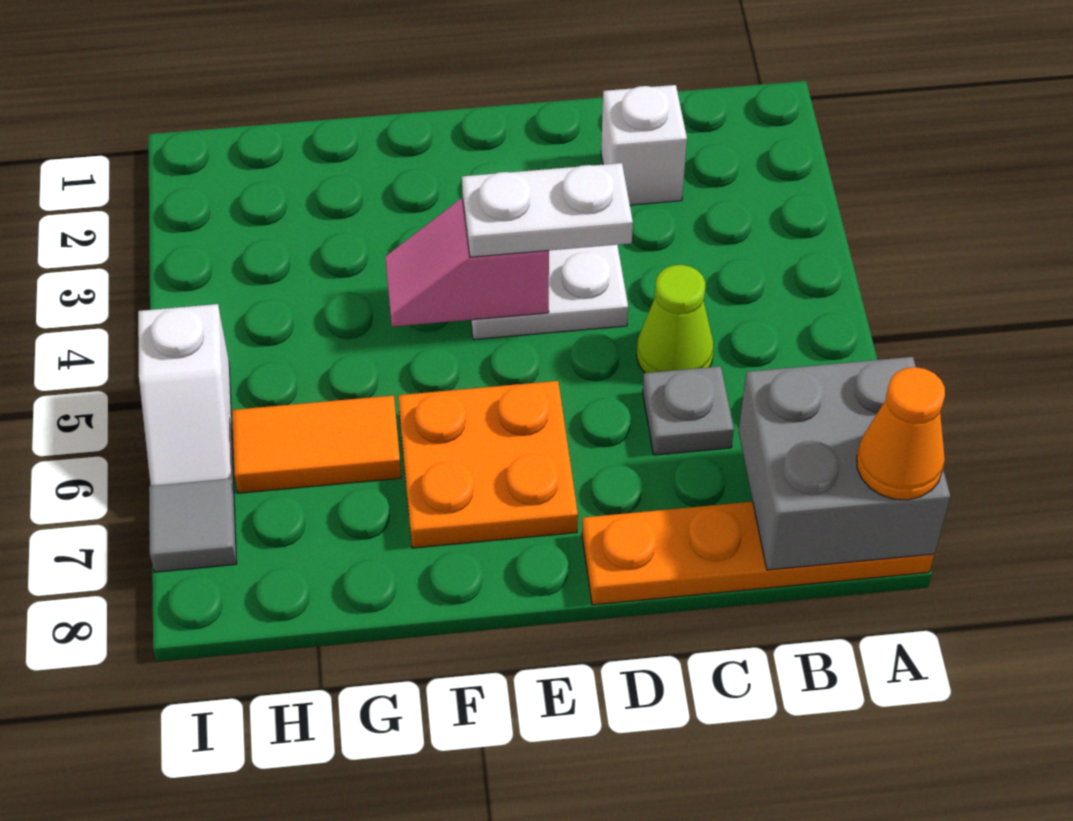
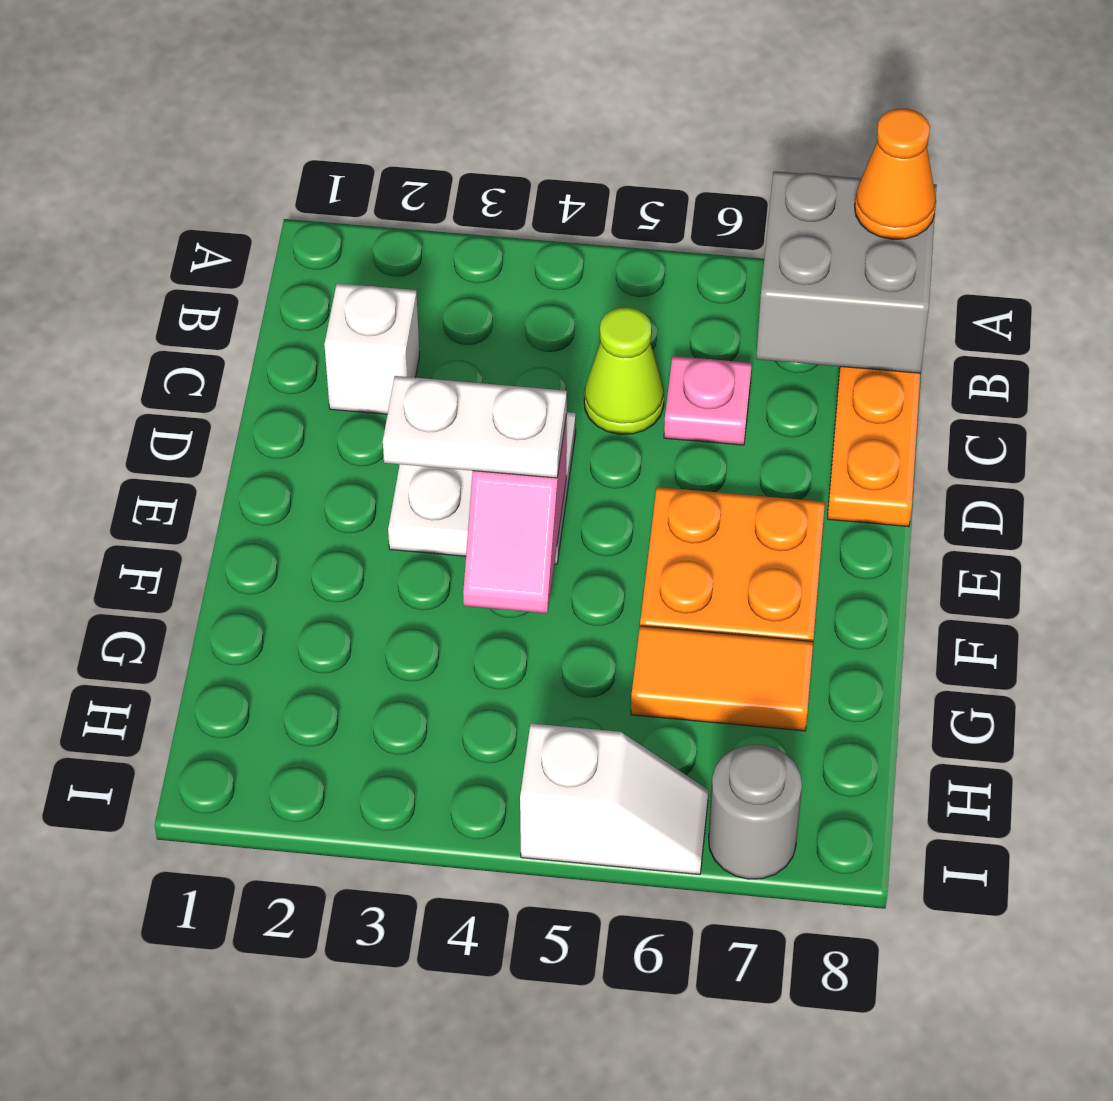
grey plate C6 level 1 -> pink plate C6 level 1
white plate D4:E4 level 3 -> white plate E3:E4 level 3
orange tile G6:H6 level 1 -> orange tile G6:G7 level 1
grey tile I7 level 1 -> grey round brick I7 level 1

